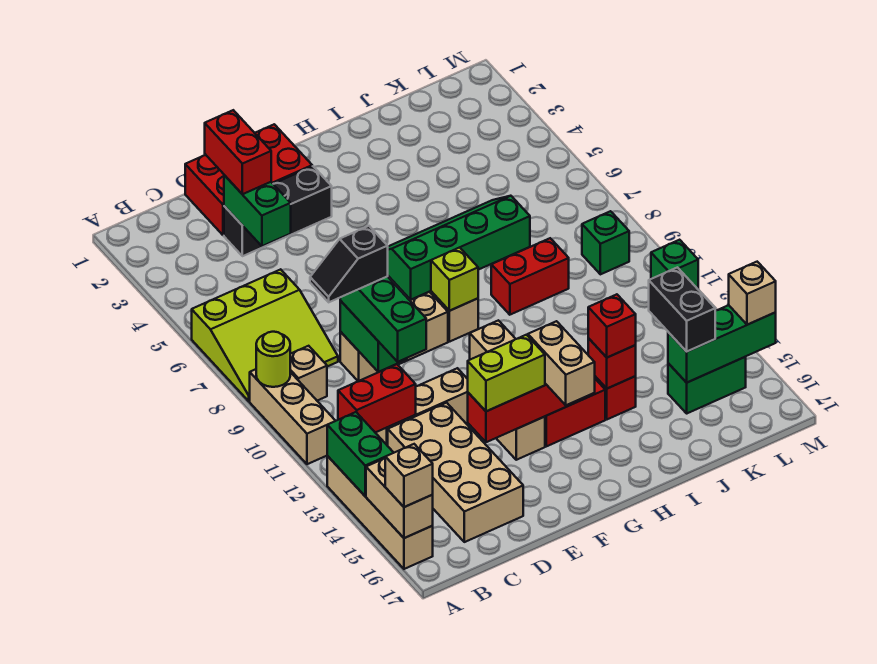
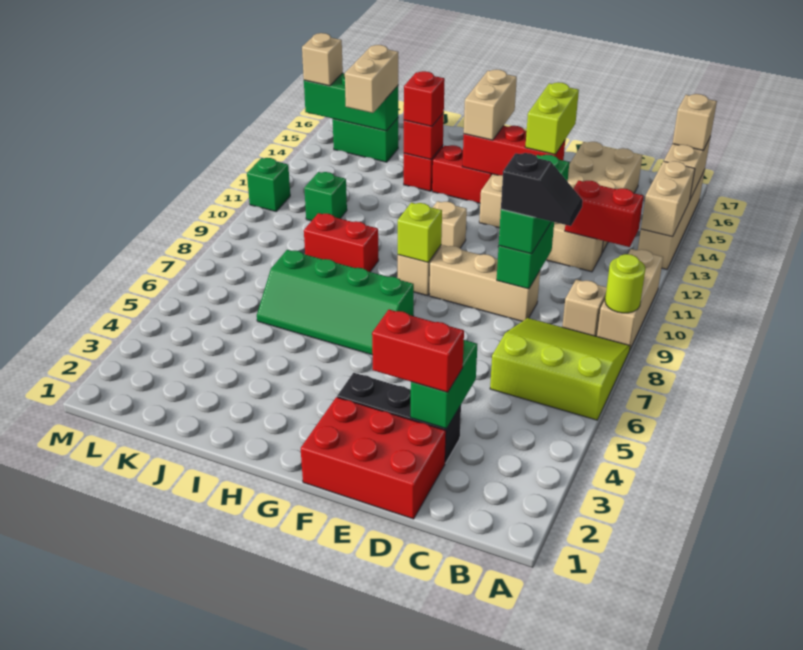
green brick A13:A14 level 2 -> tan brick A13:A14 level 2
red brick D2:D3 level 3 -> red brick D3:E3 level 3
lime brick E14:F14 level 3 -> lime brick E14:E15 level 3
black brick K14:K15 level 3 -> tan brick K14:K15 level 3
green brick L9 level 1 -> green brick K11 level 1

